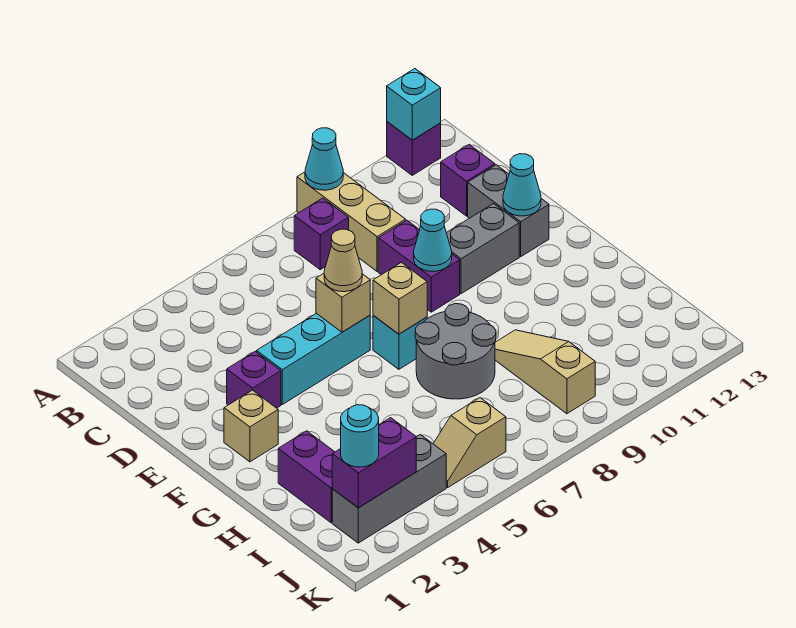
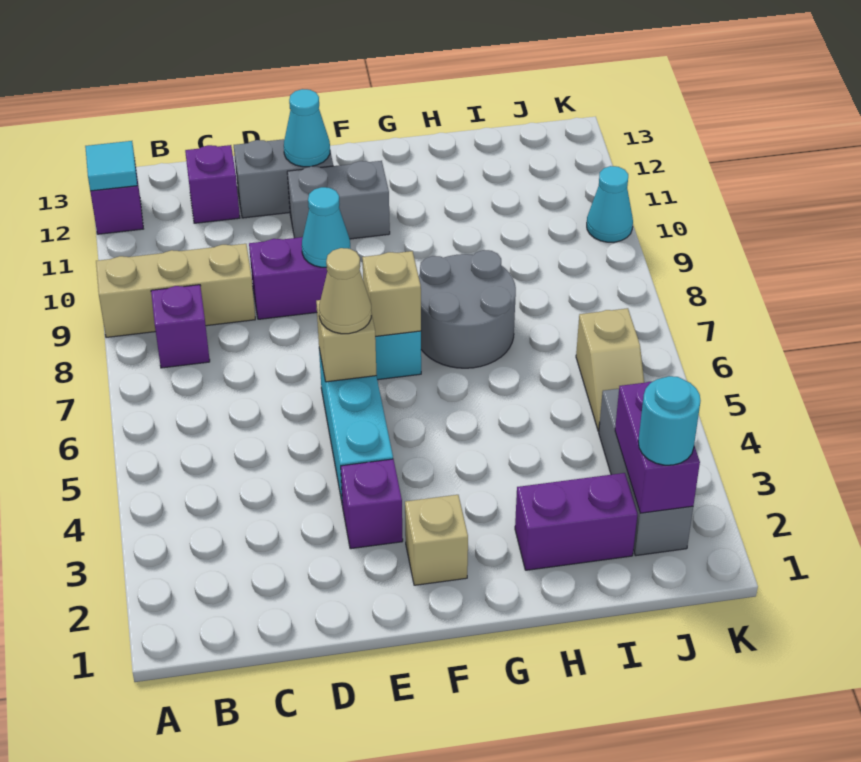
cyan cone A9 level 2 -> cyan cone K10 level 1
cyan brick A12 level 2 -> cyan tile A12 level 2
grey brick E10:E11 level 1 -> grey brick E11:F11 level 1
tan slope H9:J9 level 1 top J -> none

